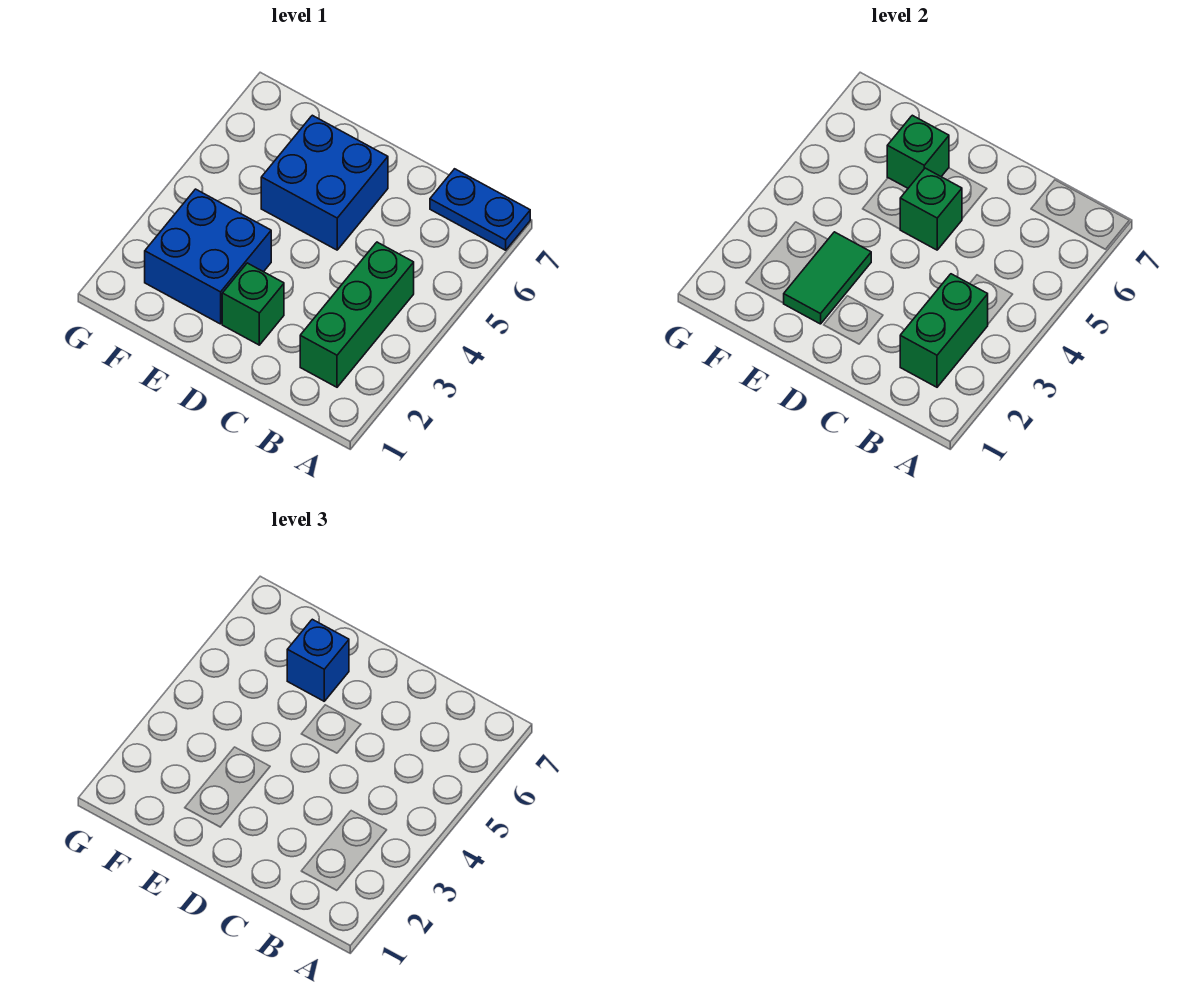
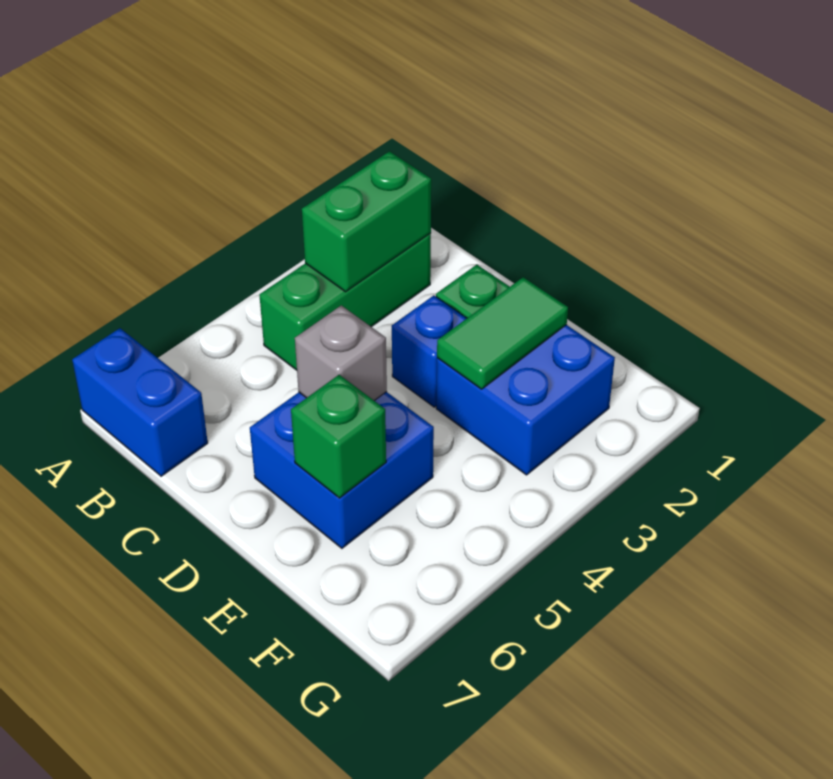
blue plate A7:B7 level 1 -> blue brick A7:B7 level 1
green brick D5 level 2 -> grey brick D5 level 2
blue brick E6 level 3 -> blue brick D3 level 1

